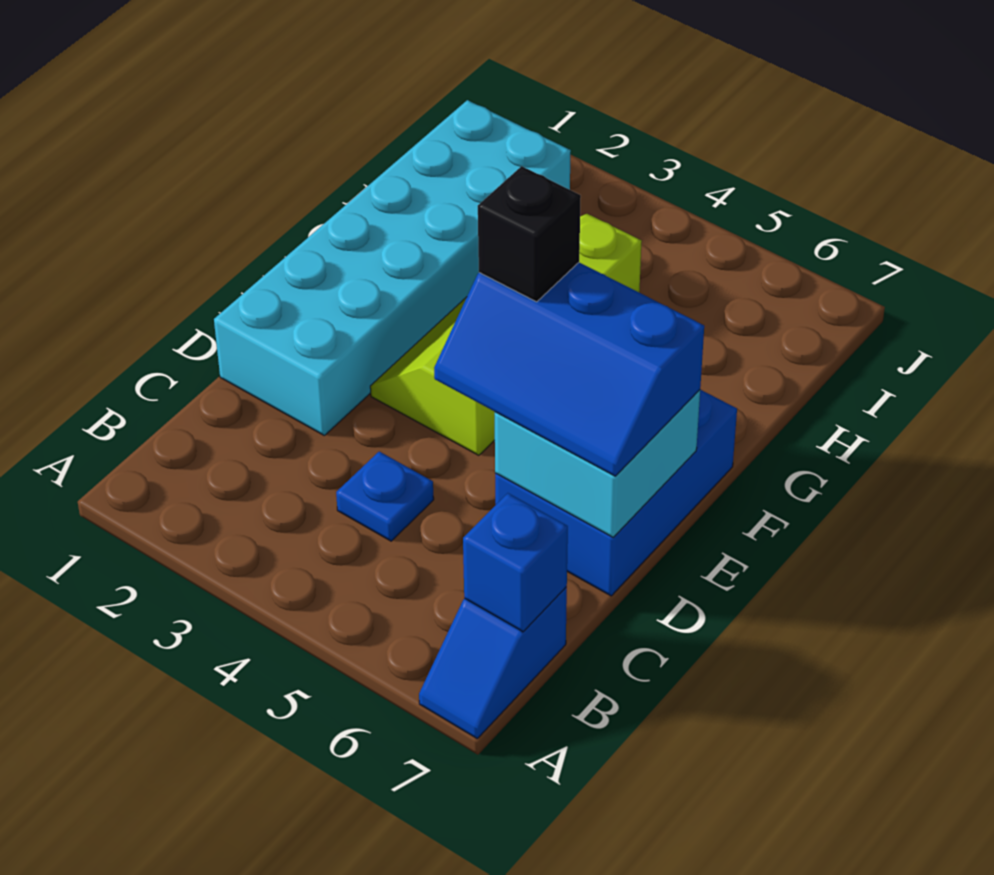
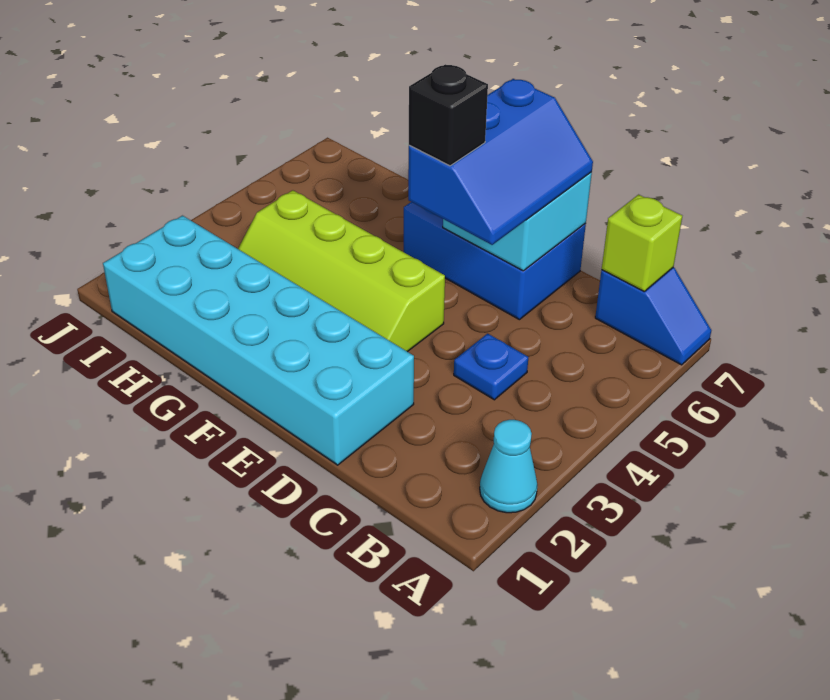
none -> cyan cone A2 level 1
blue brick B7 level 2 -> lime brick B7 level 2

